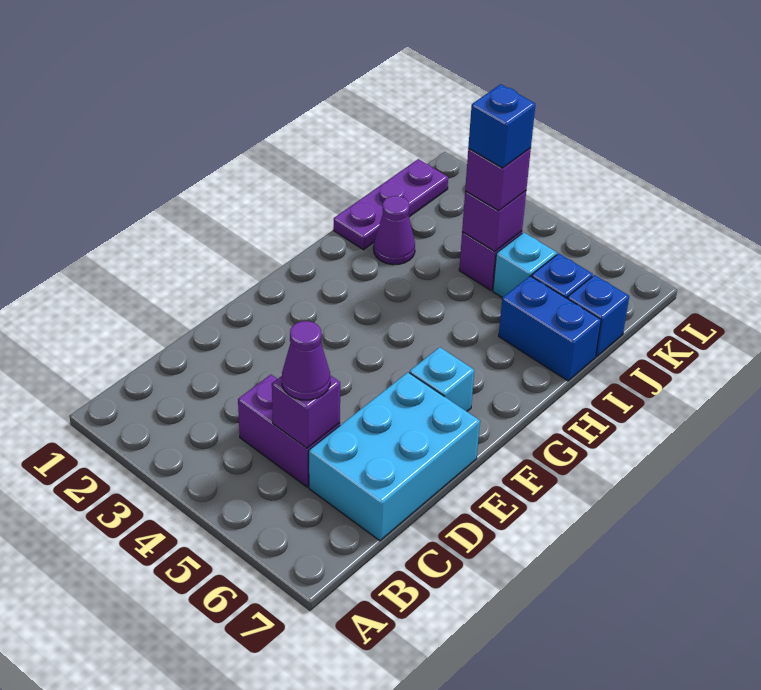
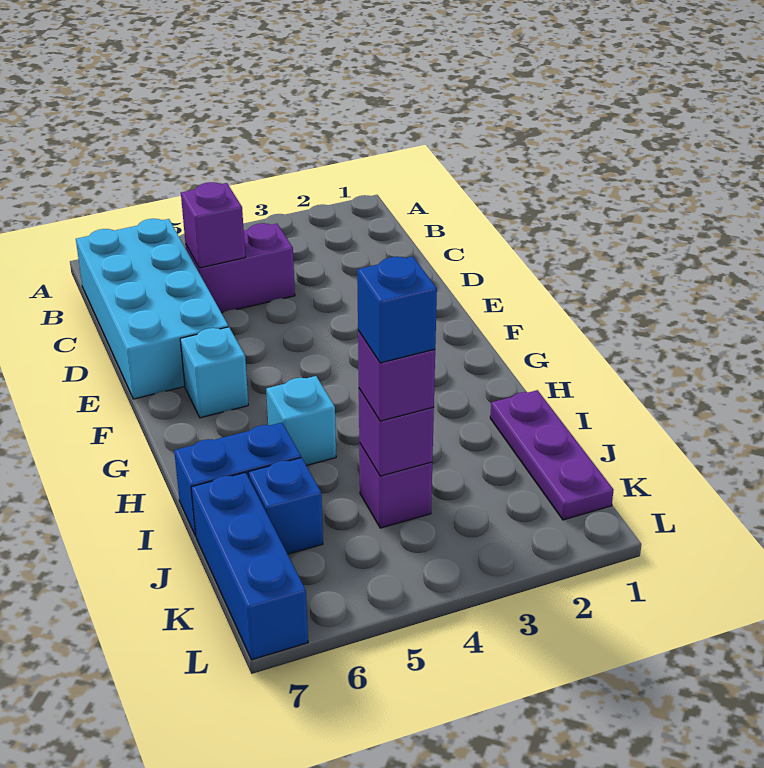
purple cone C5 level 3 -> none
cyan brick C6:E7 level 1 -> cyan brick B6:E7 level 1
purple cone I2 level 1 -> none
cyan brick J5 level 1 -> cyan brick H5 level 1
blue brick J7 level 1 -> blue brick J7:L7 level 1

